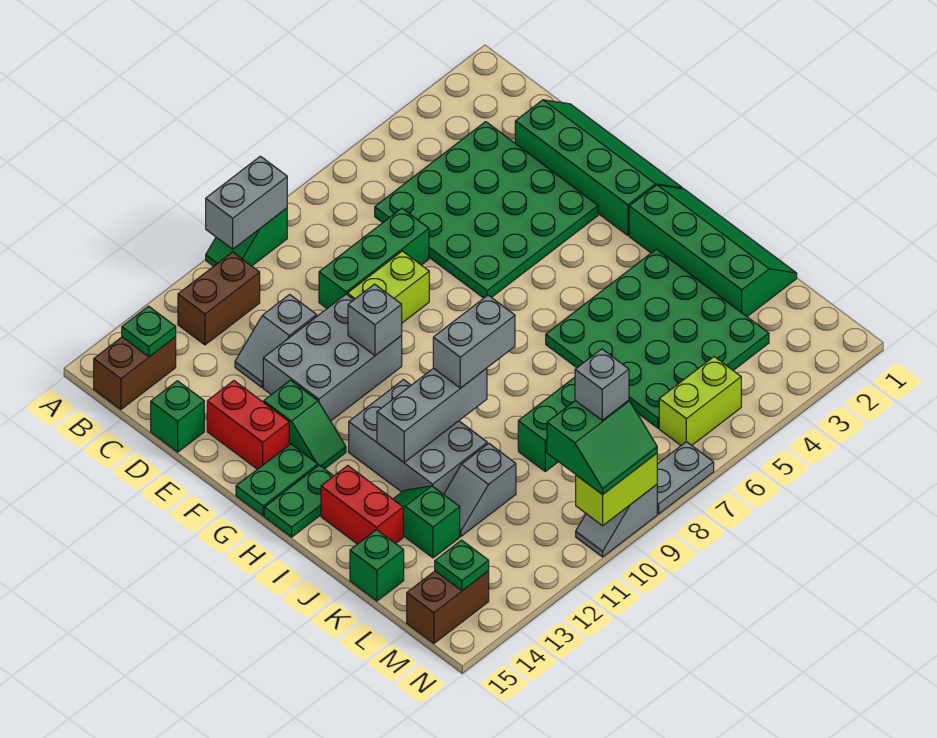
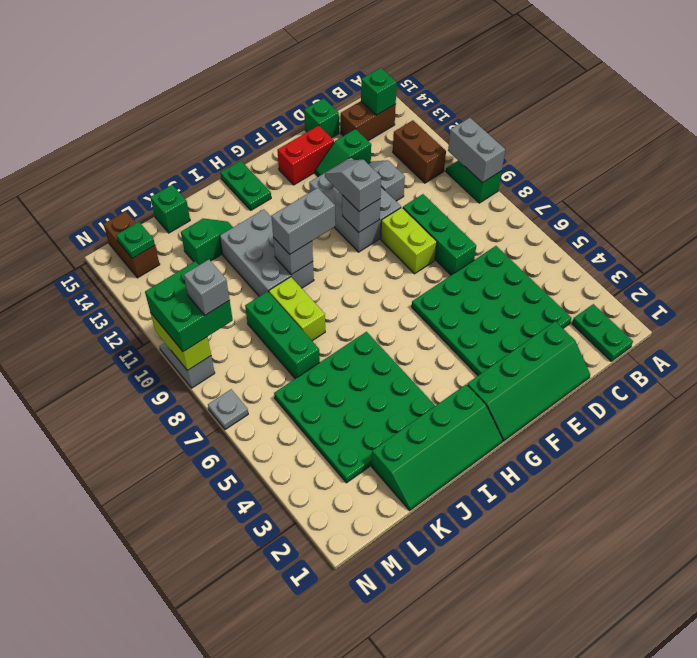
brown brick B14:B15 level 1 -> brown brick B14:C14 level 1
green plate B14 level 2 -> green brick B14 level 2
green slope F13:G13 level 1 top F -> green slope D13:E13 level 1 top D
green plate G14:G15 level 1 -> green plate B1:B2 level 1
grey brick H11:J12 level 1 -> grey brick I10:J12 level 1
grey brick I9:I10 level 3 -> grey brick H10:I10 level 3
grey brick I10:I12 level 2 -> grey brick I10 level 2
red brick I14:J14 level 1 -> none
grey slope K11:K12 level 1 top 11 -> grey slope F10:F11 level 3 top 10
lime brick M5:M6 level 1 -> lime brick J8:J9 level 1
green slope M9:N10 level 3 top M -> green brick M9:N10 level 3
grey plate N7:N8 level 1 -> grey plate N7 level 1

